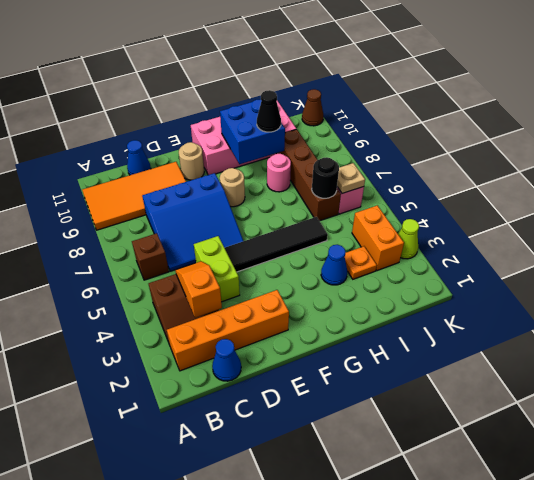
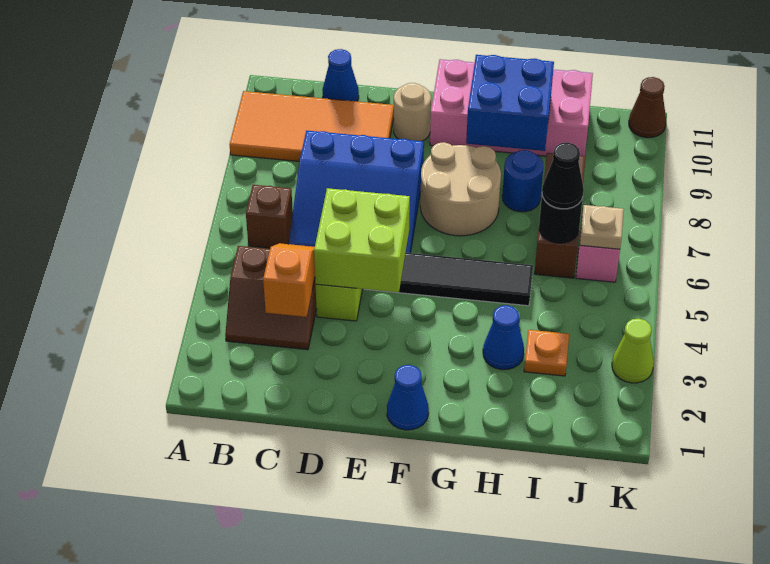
orange brick B2:E2 level 1 -> none
blue cone C1 level 1 -> blue cone F1 level 1
none -> lime brick D4:E5 level 2
tan round brick F8 level 1 -> tan round brick F7:G8 level 1
pink round brick H8 level 1 -> blue round brick H8 level 1
black cone H9 level 3 -> black cone I6 level 3
brown brick I6:I9 level 1 -> brown brick I6:I8 level 1
orange brick J3:J4 level 1 -> none

